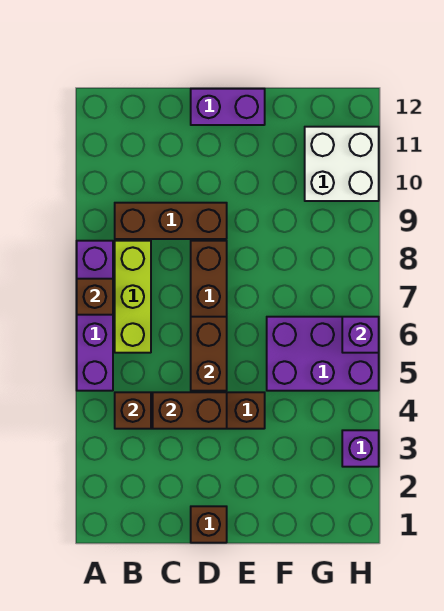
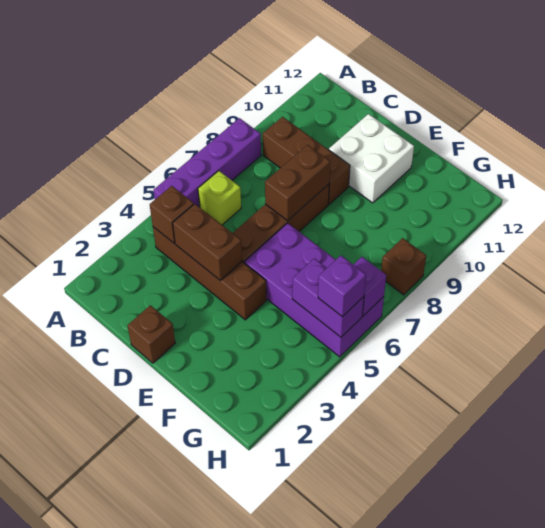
brown brick A7 level 2 -> brown brick H8 level 1
lime brick B6:B8 level 1 -> lime brick B6 level 1
brown brick D5:D6 level 2 -> brown brick D7:D8 level 2
purple brick D12:E12 level 1 -> purple brick G5:H5 level 2
purple brick F5:H6 level 1 -> purple brick E5:H6 level 1
white brick G10:H11 level 1 -> white brick D10:E11 level 1
purple brick H3 level 1 -> purple brick H5 level 3

